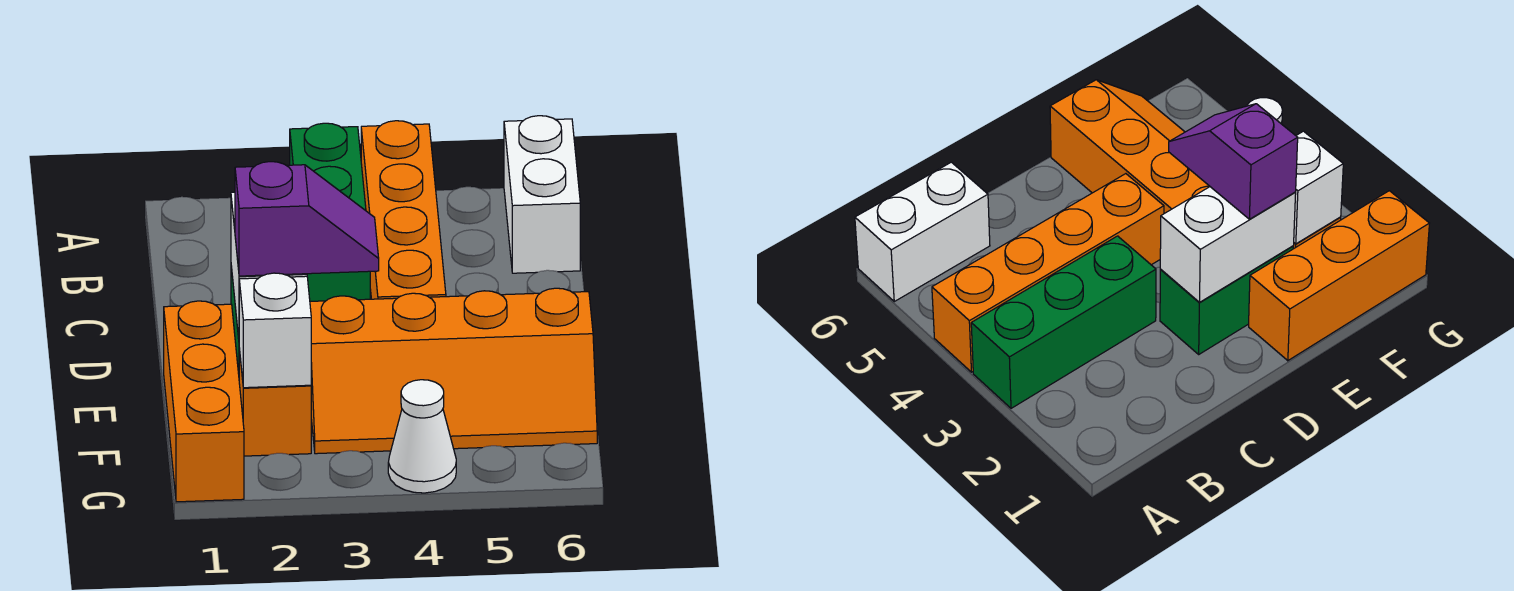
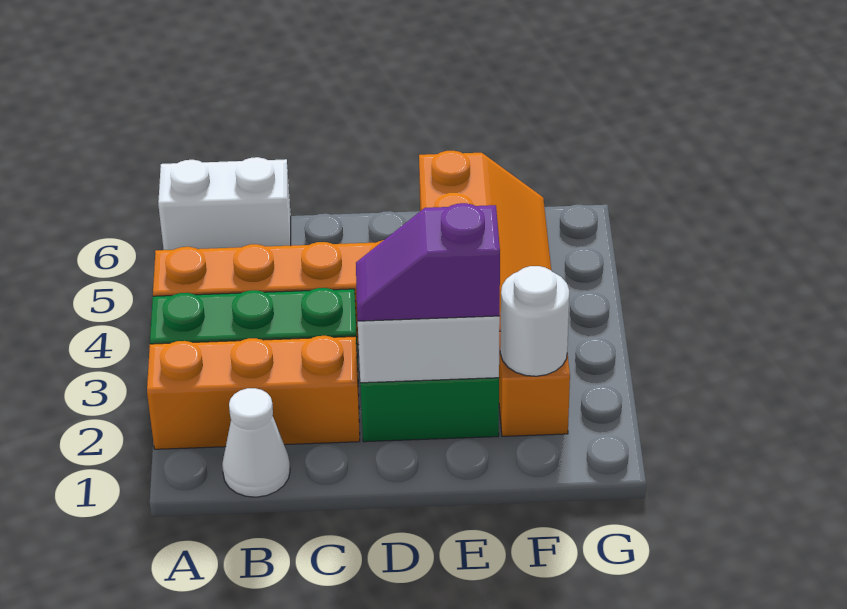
orange brick E1:G1 level 1 -> orange brick A2:C2 level 1
purple slope E2:E3 level 3 top 2 -> purple slope D2:E2 level 3 top E
white brick F2 level 2 -> white round brick F2 level 2
white cone G4 level 1 -> white cone B1 level 1

